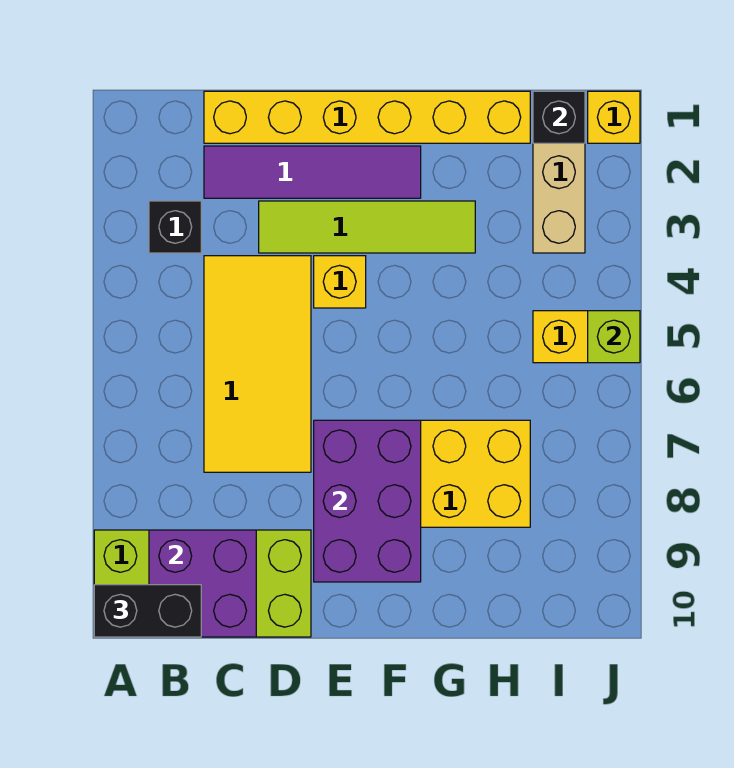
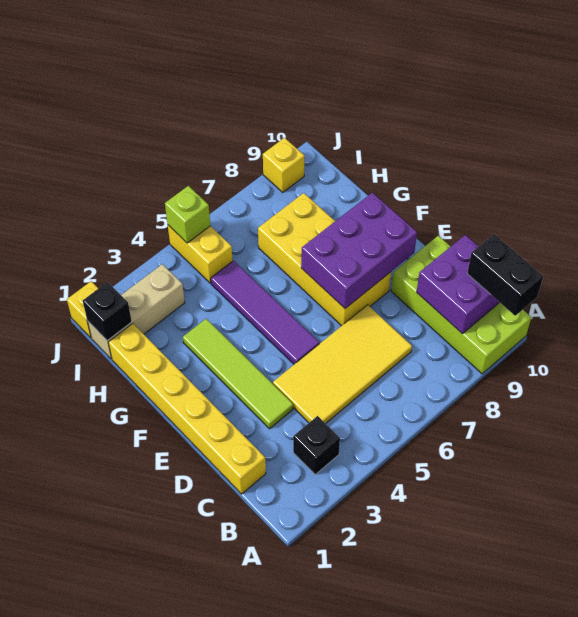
purple tile C2:F2 level 1 -> purple tile E5:H5 level 1
yellow brick E4 level 1 -> yellow brick J9 level 1

